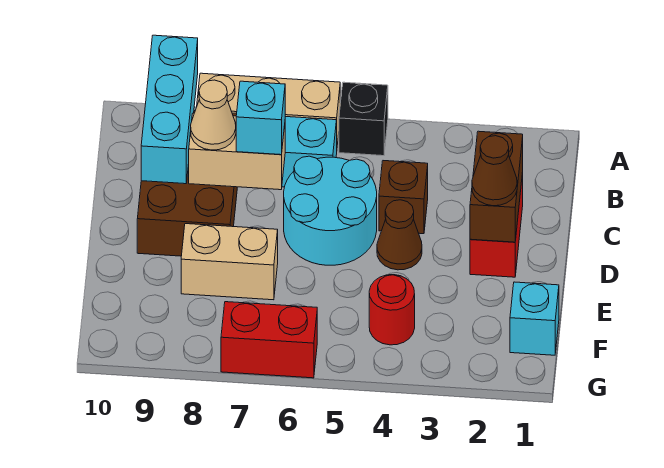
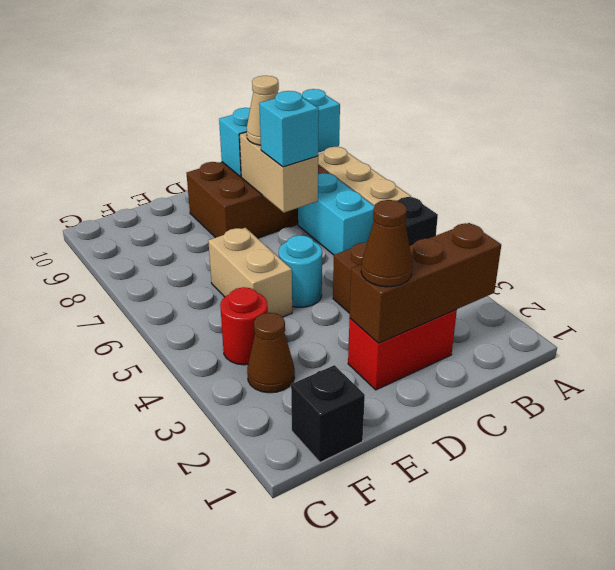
brown brick C2:D2 level 2 -> brown brick B2:D2 level 2
cyan round brick C5:D6 level 1 -> cyan round brick D5 level 1
brown cone D4 level 1 -> brown cone F3 level 1
tan brick E7:E8 level 1 -> tan brick E5:E6 level 1
cyan brick F1 level 1 -> black brick F1 level 1
red brick G6:G7 level 1 -> none

